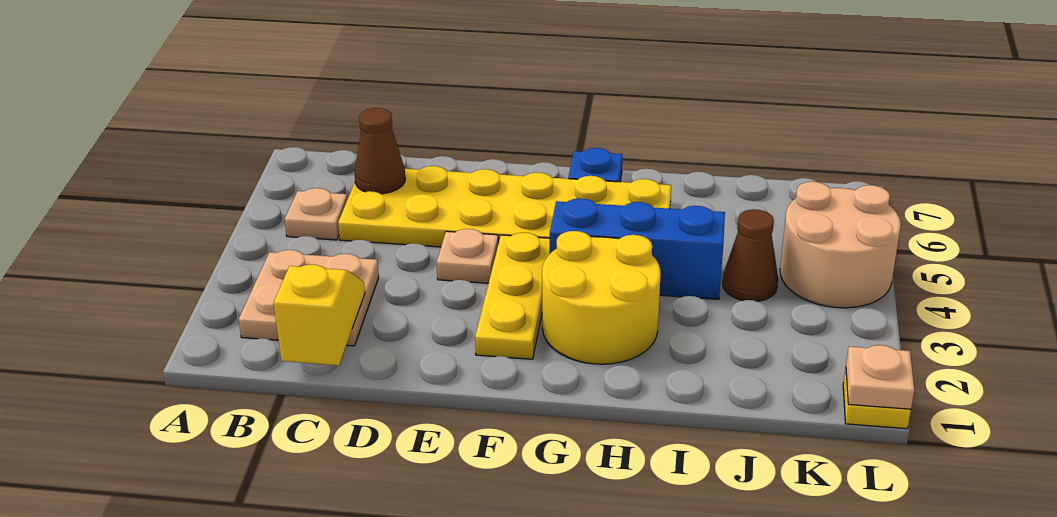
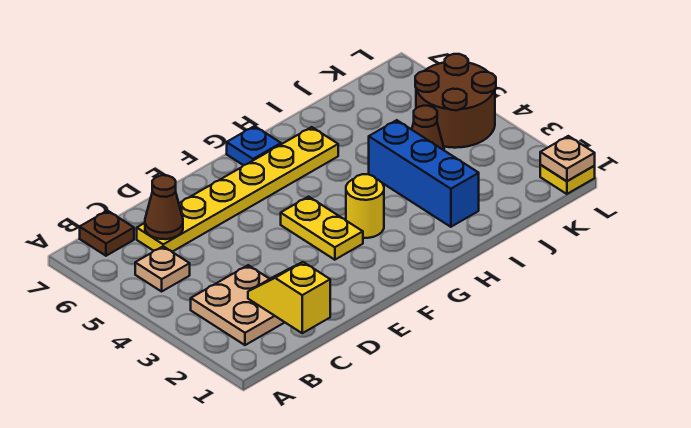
none -> brown plate B7 level 1
yellow plate C5:H6 level 1 -> yellow plate C6:H6 level 1
tan plate E4 level 1 -> none
yellow plate F2:F4 level 1 -> yellow plate F3:F4 level 1
yellow round brick G2:H3 level 1 -> yellow round brick G3 level 1
blue brick G4:I4 level 1 -> blue brick I2:I4 level 1
tan round brick K4:L5 level 1 -> brown round brick K4:L5 level 1

